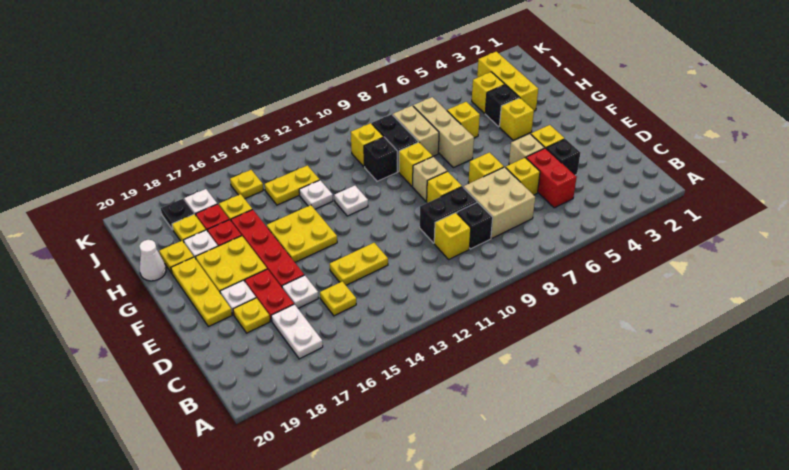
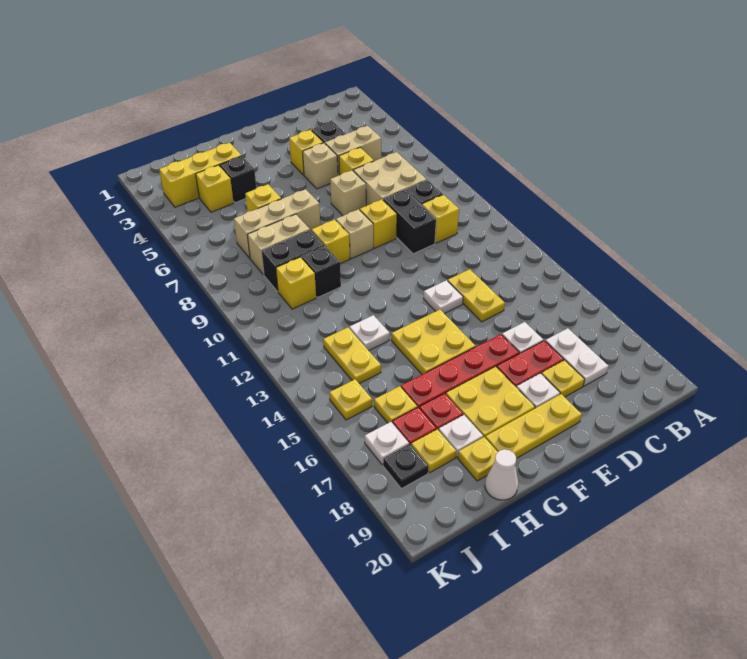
white plate B17:C17 level 1 -> white plate C17:C18 level 1
red brick C5:D5 level 1 -> tan brick C5:D5 level 1
yellow plate C15 level 1 -> none
yellow brick E7 level 1 -> tan brick E7 level 1
yellow brick G4 level 1 -> none
white plate G12 level 1 -> white plate E13 level 1

